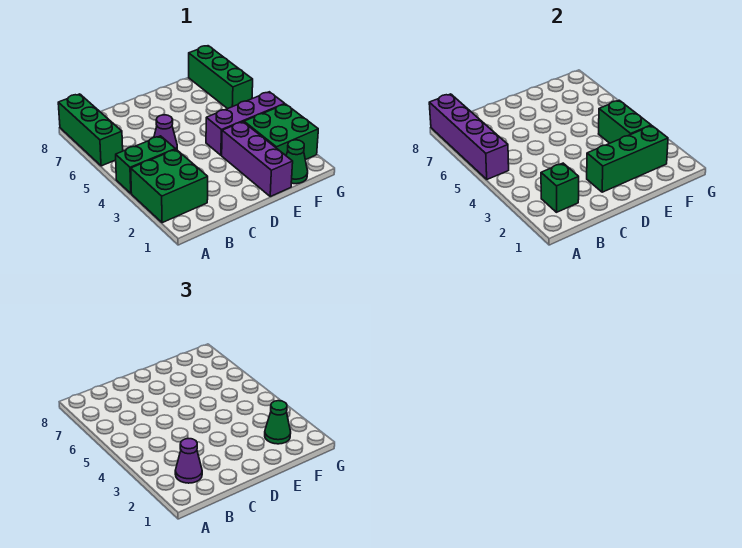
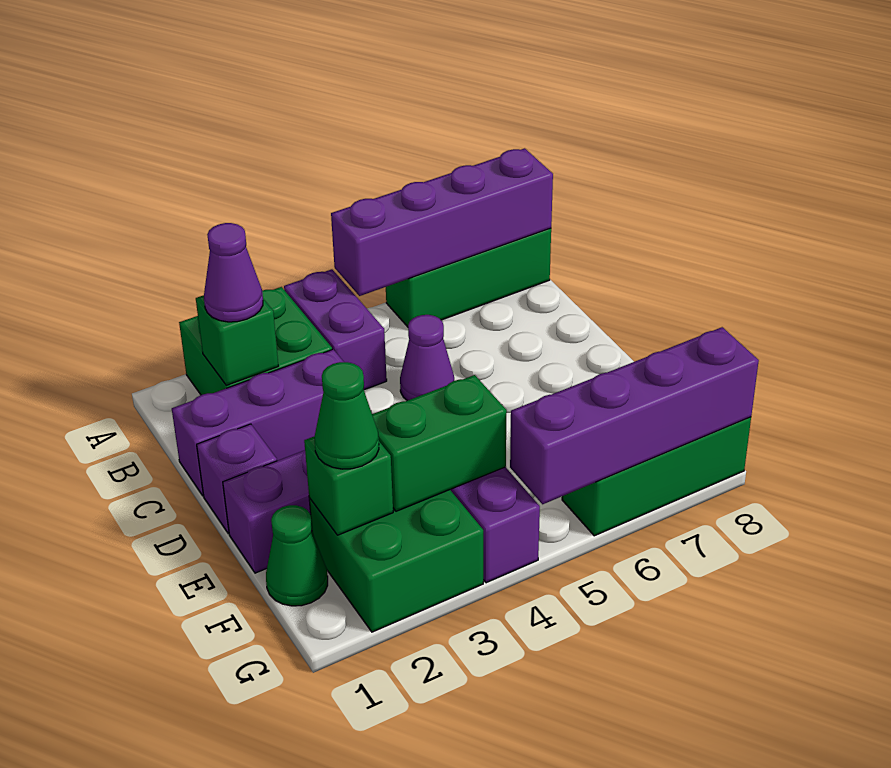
green brick A4:B4 level 1 -> purple brick A4:B4 level 1
none -> purple brick C1:C3 level 1
none -> purple brick D1 level 1
green brick D2:F2 level 2 -> green brick F2 level 2
none -> purple brick G5:G8 level 2

